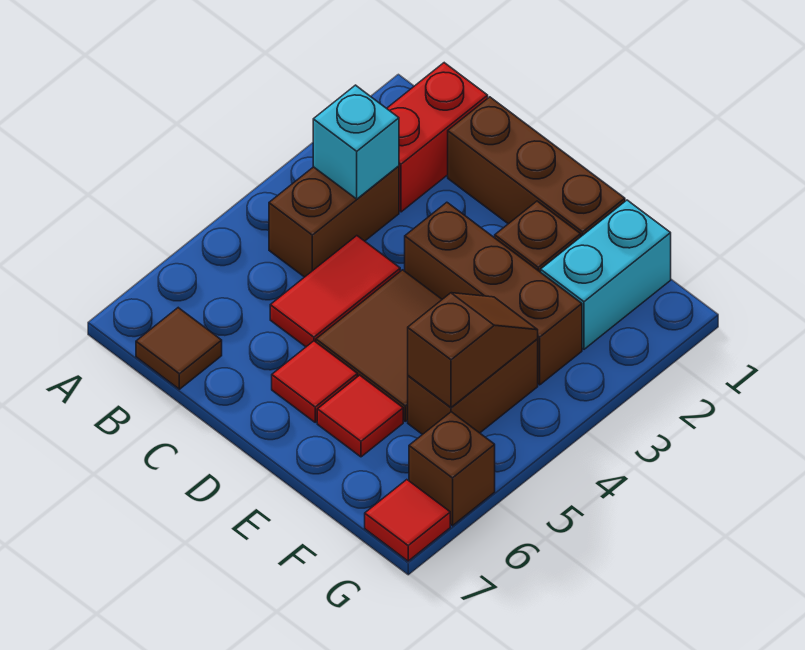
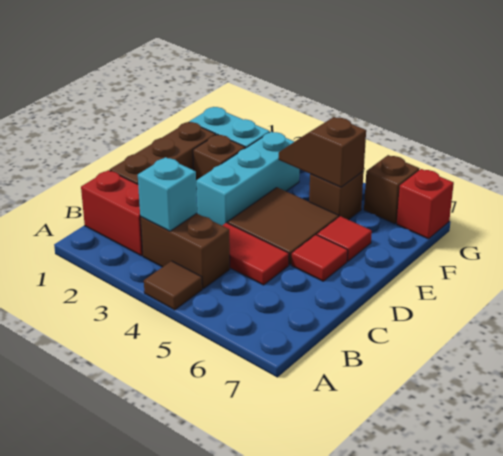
brown tile B7 level 1 -> brown tile A4 level 1
brown brick D3:F3 level 1 -> cyan brick D3:F3 level 1
brown brick F4:F5 level 1 -> brown brick F5 level 1
red tile G7 level 1 -> red brick G7 level 1

